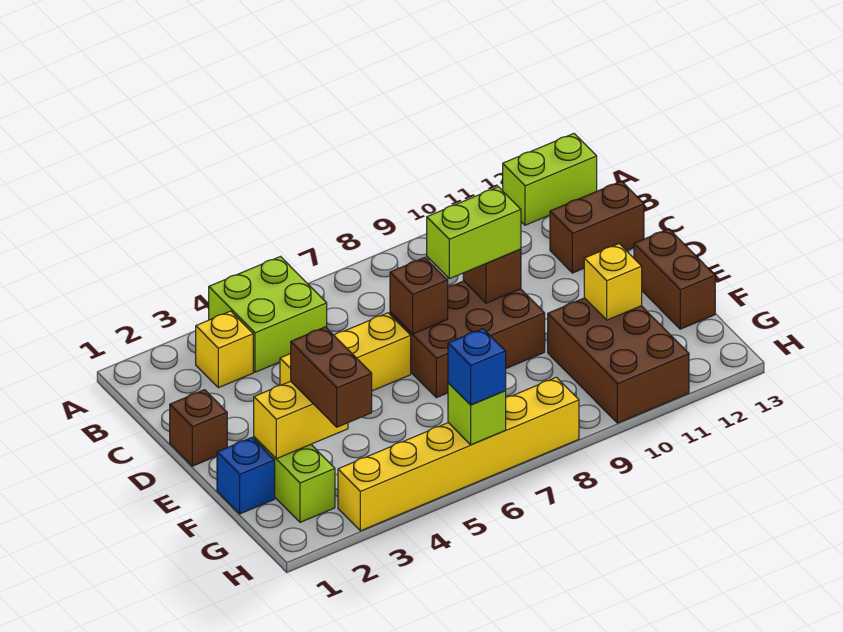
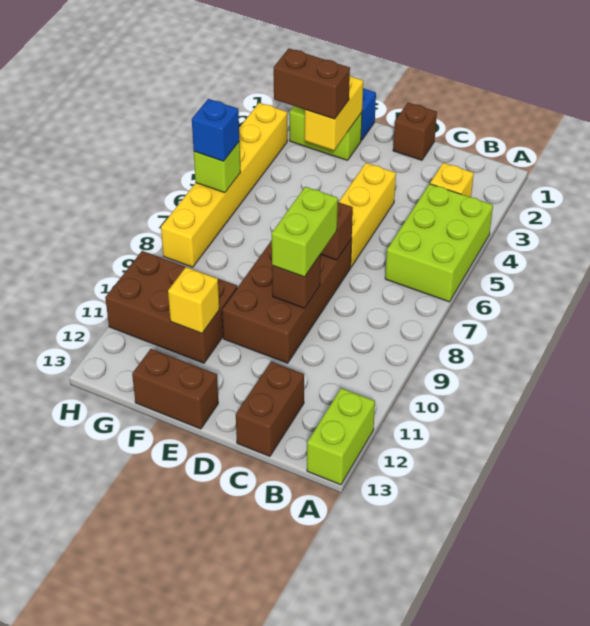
lime brick A4:B5 level 1 -> lime brick A4:B6 level 1
brown brick D7:E9 level 1 -> brown brick D7:E10 level 1

